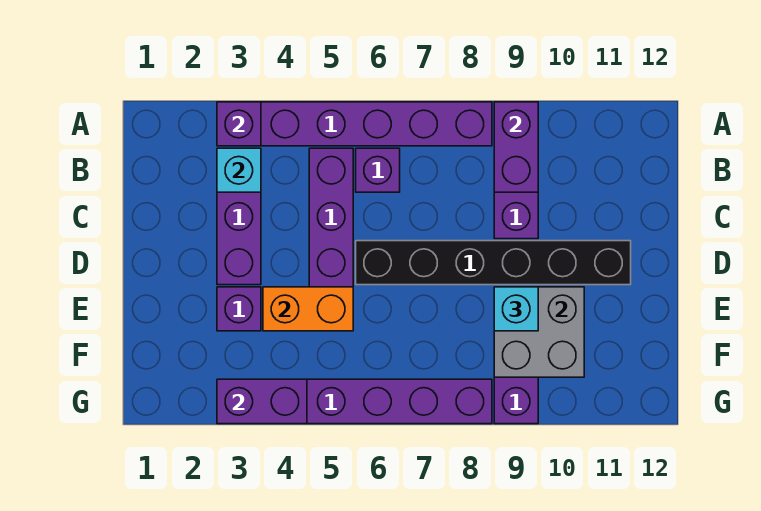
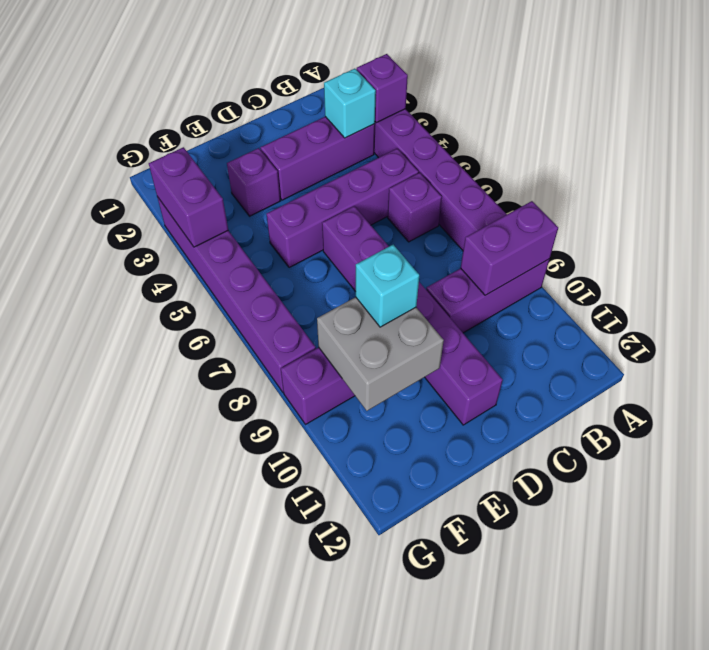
black brick D6:D11 level 1 -> purple brick D6:D11 level 1
orange brick E4:E5 level 2 -> none

